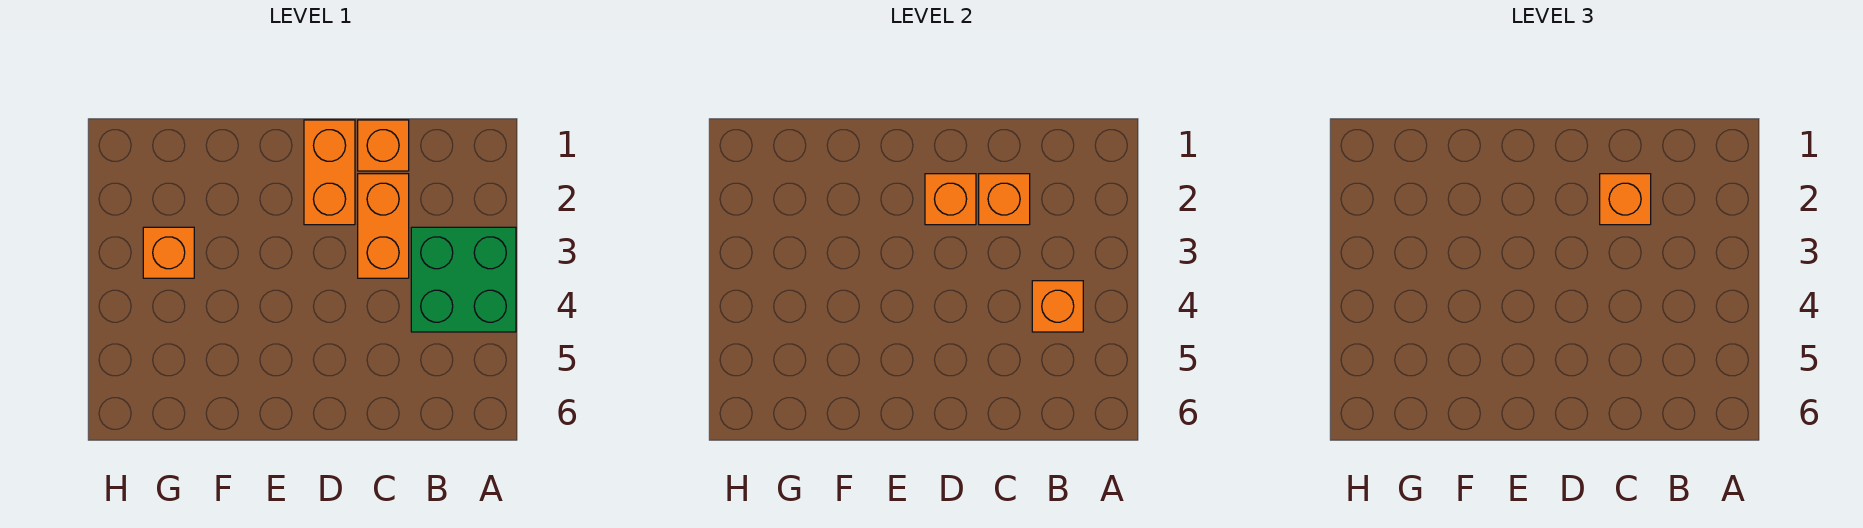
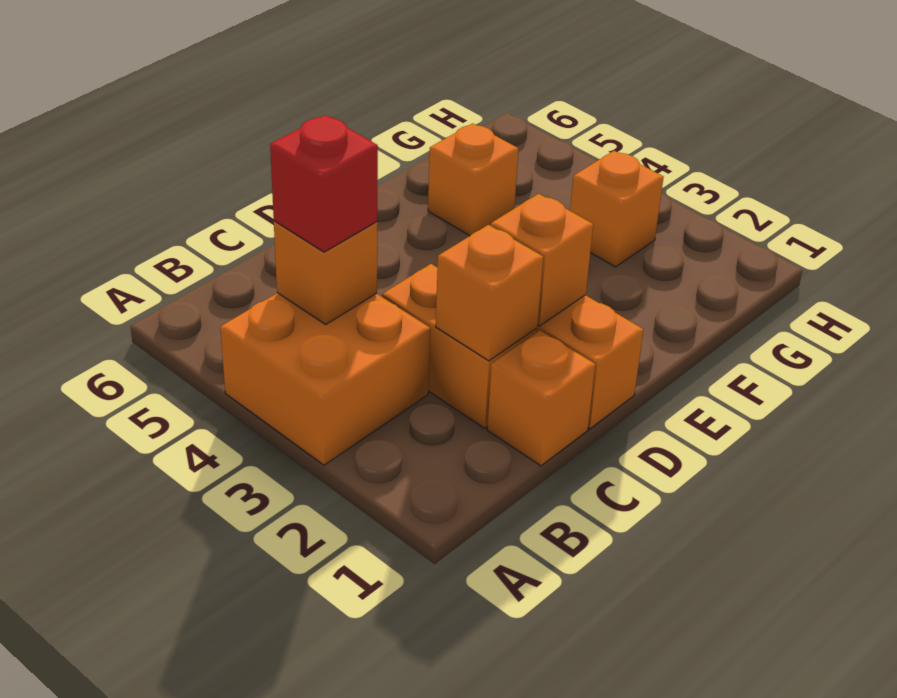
green brick A3:B4 level 1 -> orange brick A3:B4 level 1
none -> red brick B4 level 3
orange brick C2 level 3 -> orange brick F5 level 1

